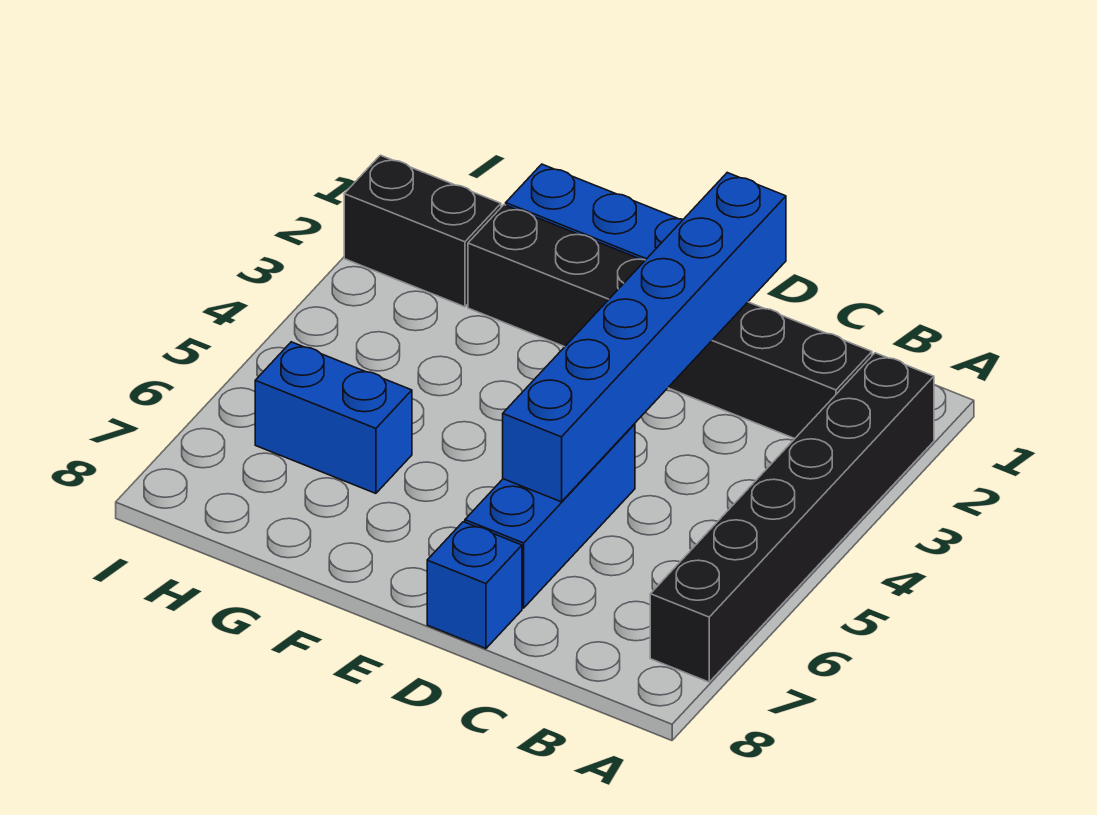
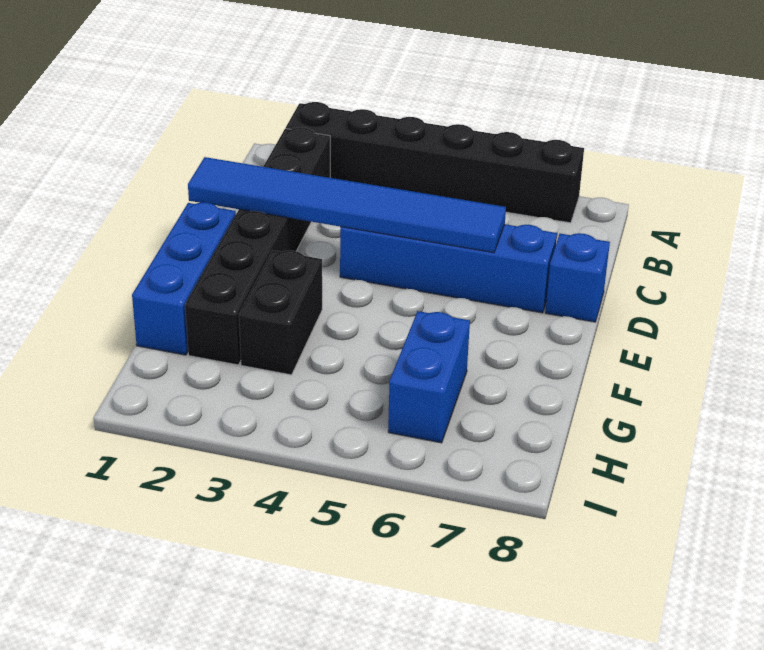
blue brick D1:D6 level 2 -> blue tile D1:D6 level 2
blue brick D5:D7 level 1 -> blue brick D4:D7 level 1
black brick H2:I2 level 1 -> black brick F3:G3 level 1

